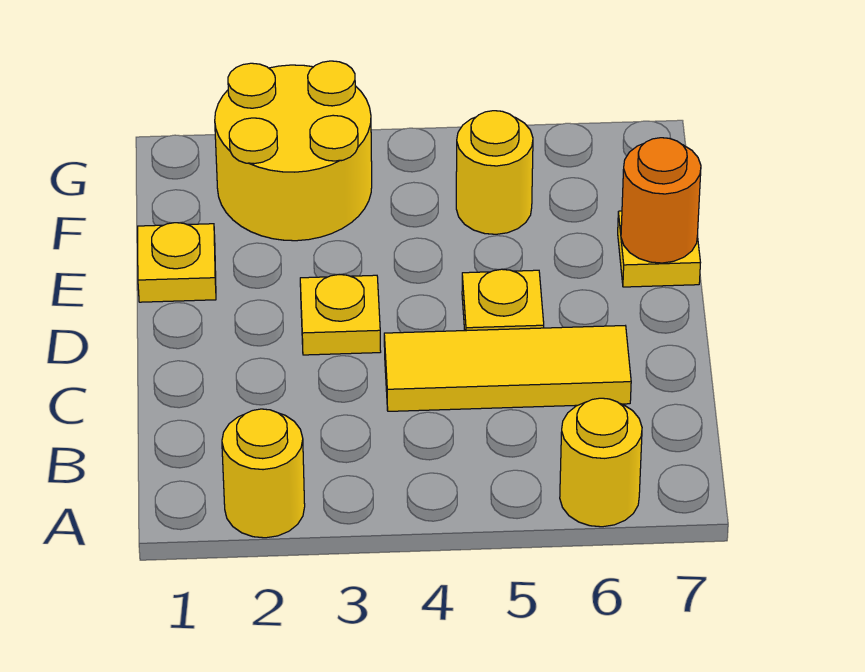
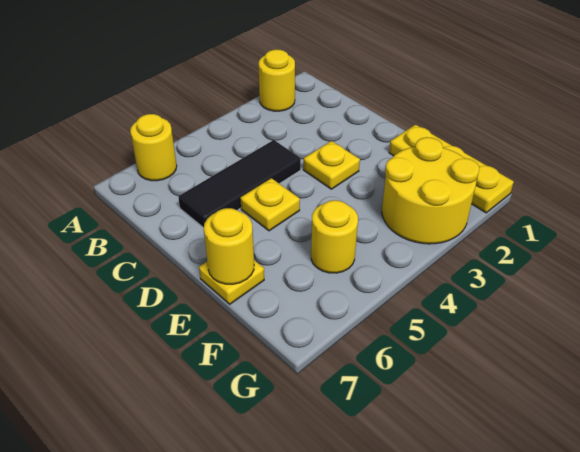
yellow tile C4:C6 level 1 -> black tile C4:C6 level 1
yellow plate E1 level 1 -> yellow plate E1:G1 level 1
orange round brick E7 level 2 -> yellow round brick E7 level 2

